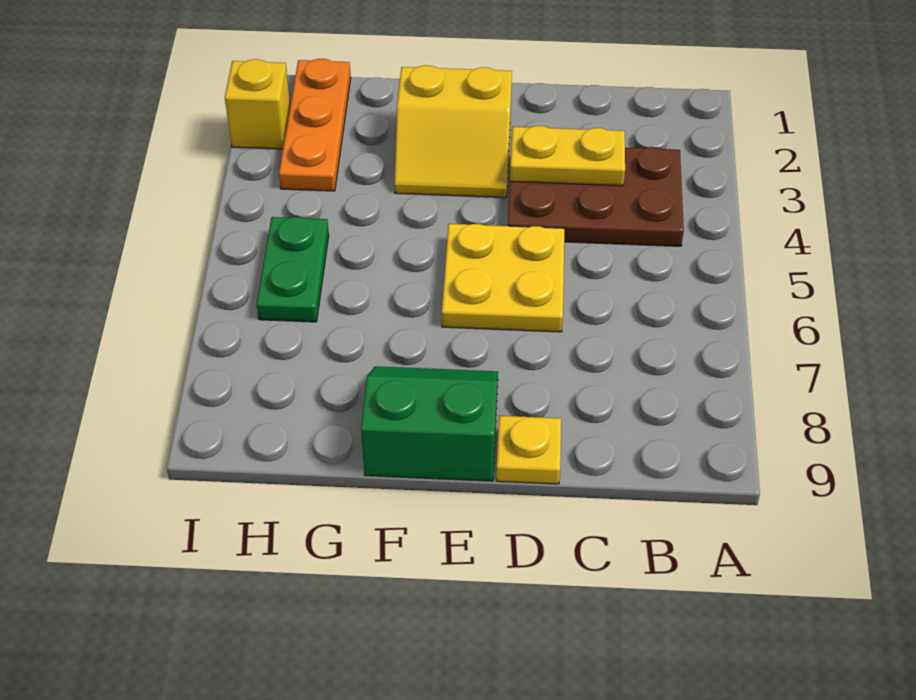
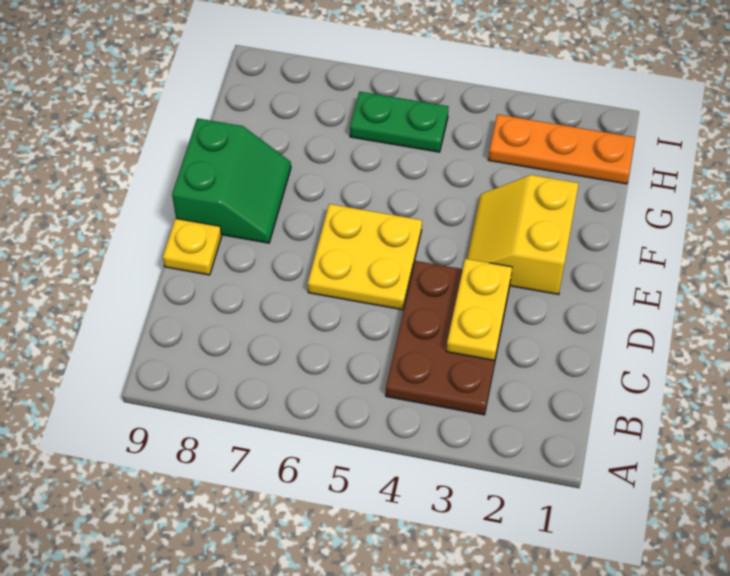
yellow brick I2 level 1 -> none

